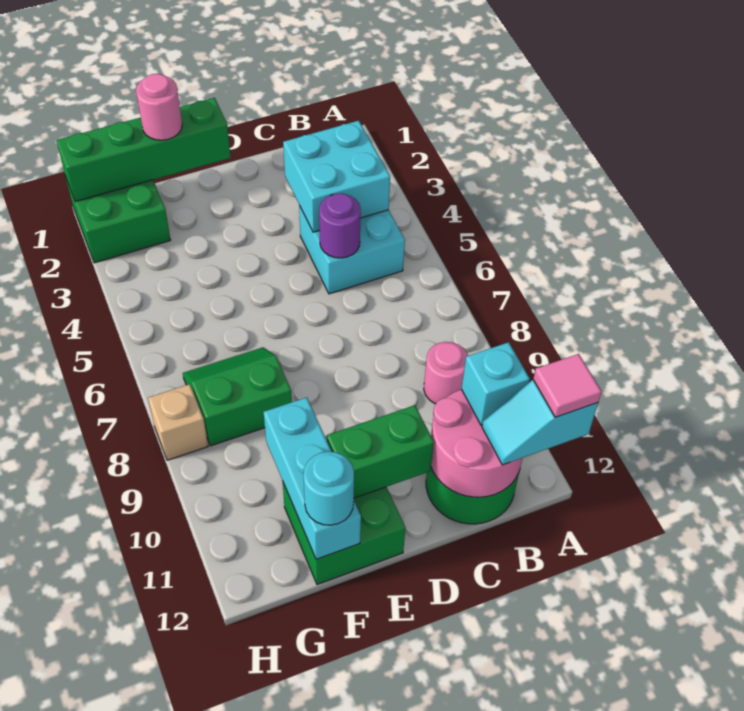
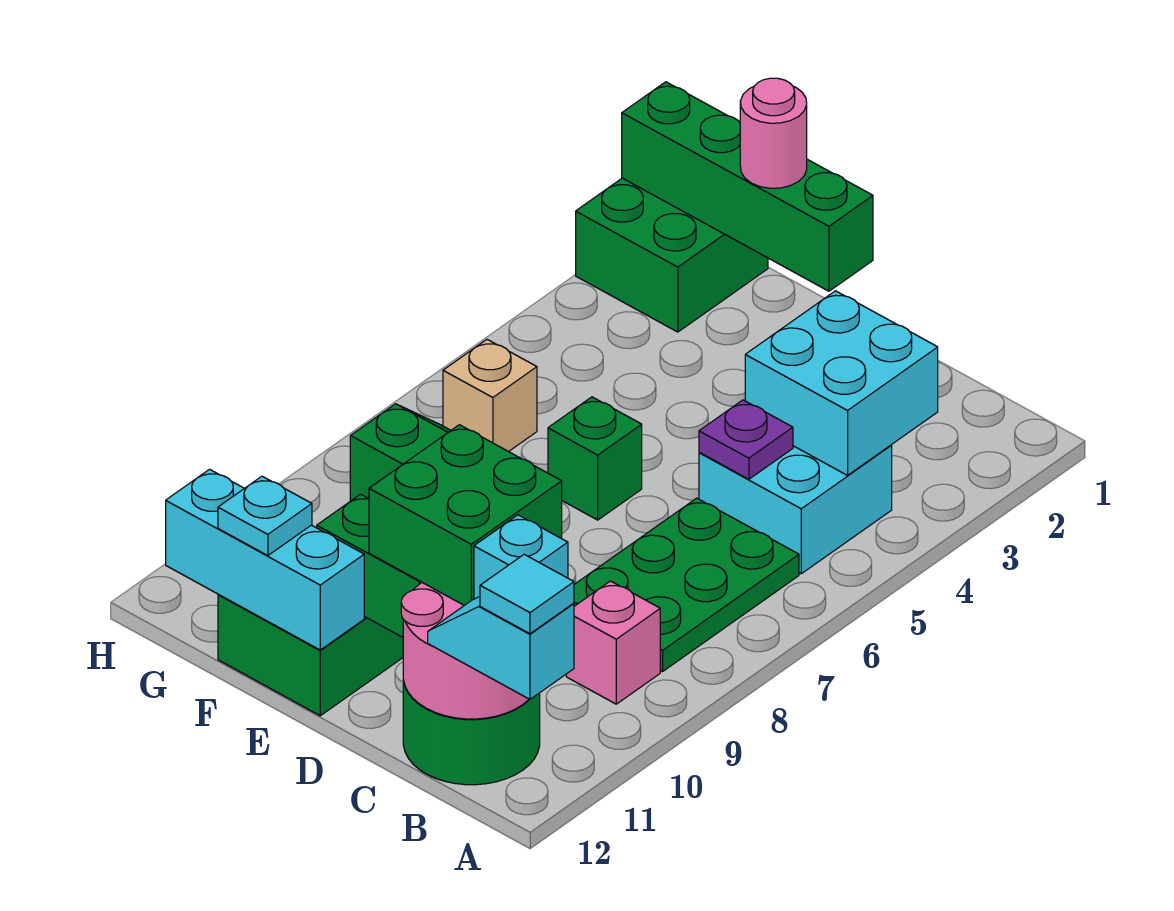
pink tile A12 level 4 -> cyan tile A12 level 4
none -> green plate B6:C8 level 1
pink round brick B9 level 1 -> pink brick B9 level 1
purple round brick C5 level 2 -> purple plate C5 level 2
none -> green brick C10:D11 level 3
none -> green brick E6 level 1
cyan brick F10:F12 level 2 -> cyan brick E12:G12 level 2
cyan round brick F12 level 3 -> cyan plate F12 level 3
tan brick H8 level 1 -> tan brick G6 level 1

